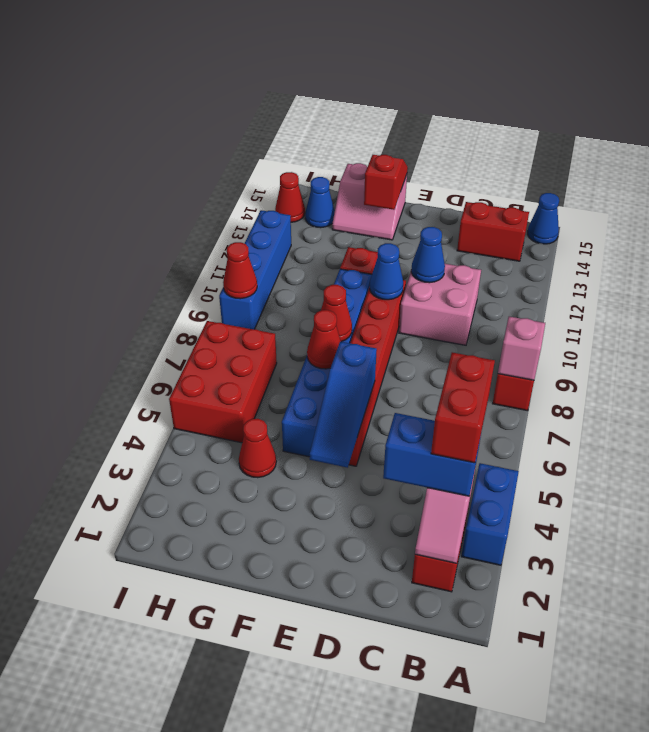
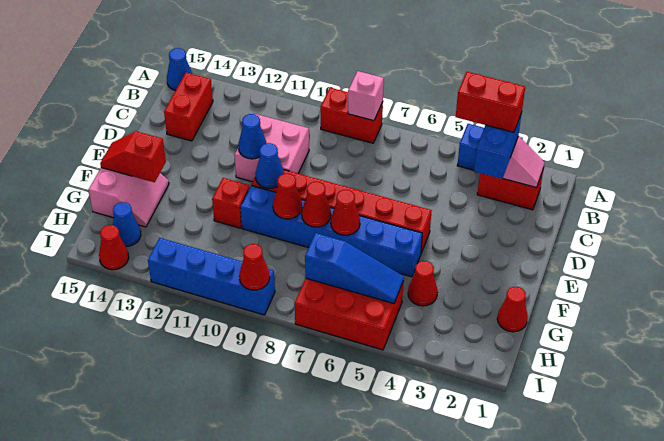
blue slope E4:E6 level 2 top 6 -> blue slope H5:H7 level 2 top 7
none -> red cone F9 level 2
none -> red cone G1 level 1

